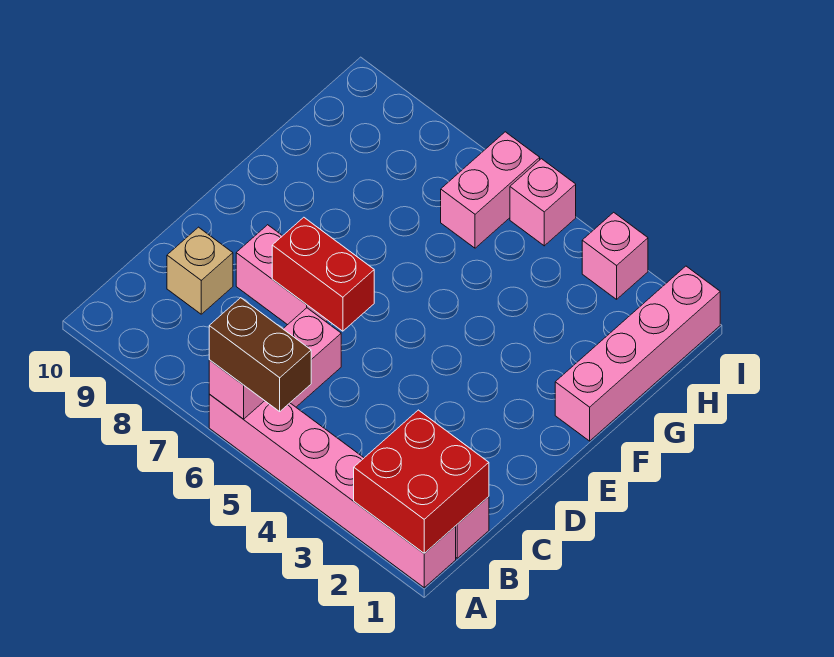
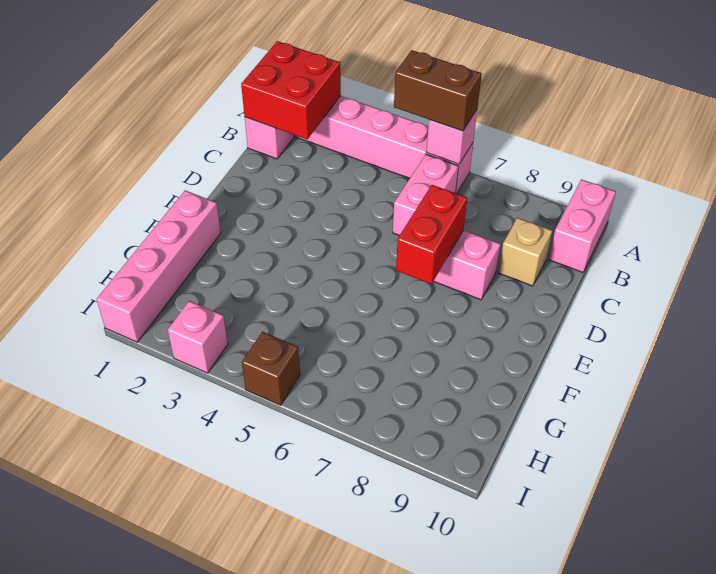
red brick D6:D7 level 2 -> red brick D7:E7 level 2
pink brick H6:I6 level 1 -> pink brick A10:B10 level 1
pink brick I5 level 1 -> brown brick I5 level 1

